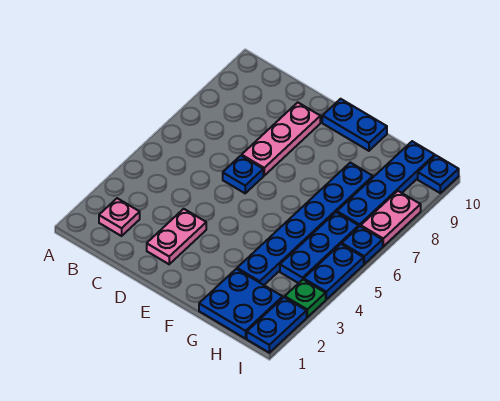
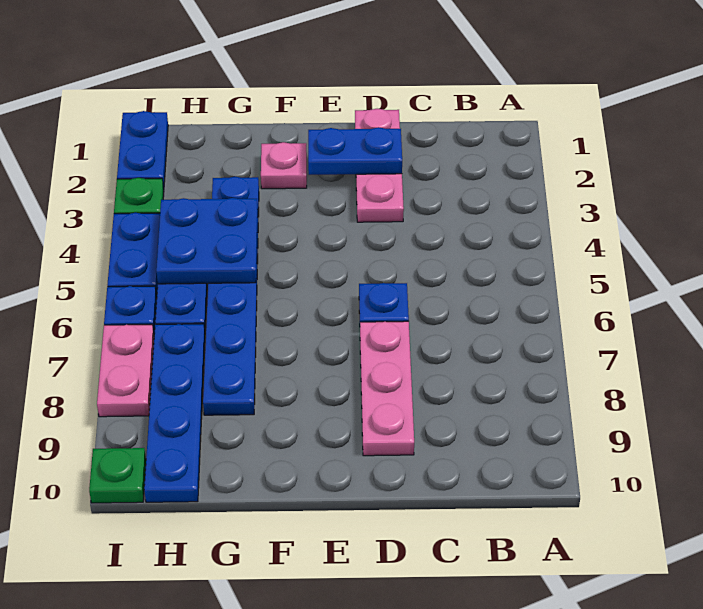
pink plate B2 level 1 -> pink plate F2 level 1
pink plate D2:D3 level 1 -> pink plate D1:D3 level 1
blue plate E10:F10 level 1 -> blue plate D2:E2 level 2
blue plate G1:H2 level 1 -> blue plate G4:H5 level 2
blue plate I10 level 1 -> green plate I10 level 1

